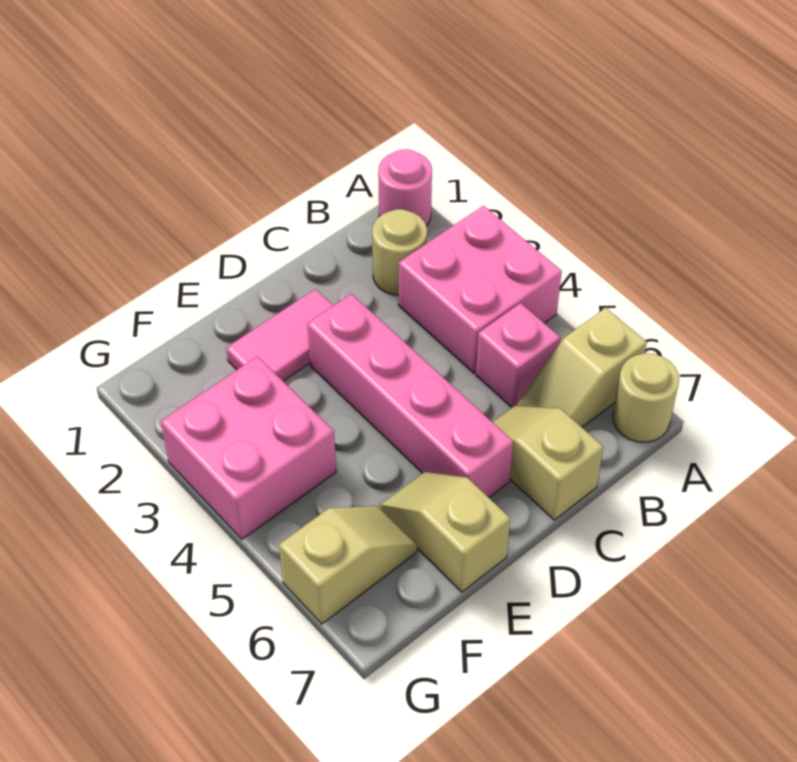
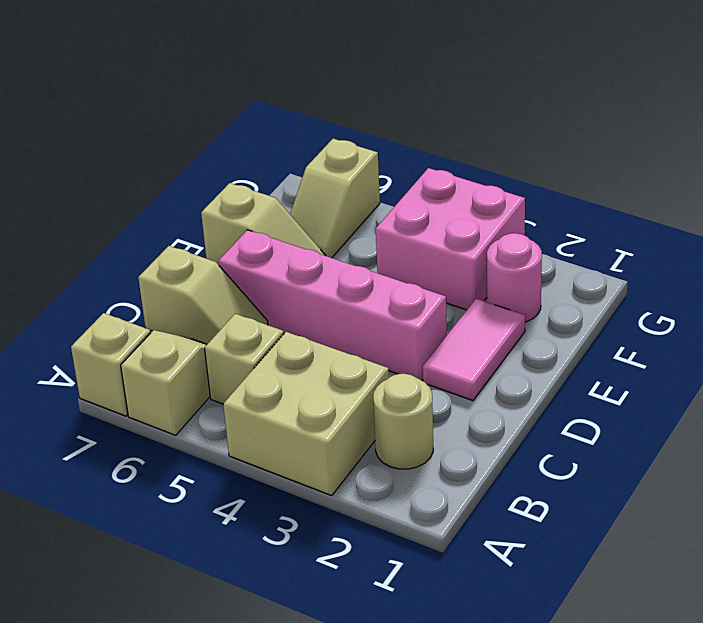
pink round brick A1 level 1 -> pink round brick F2 level 1
pink brick A3:B4 level 1 -> tan brick A3:B4 level 1
tan round brick A7 level 1 -> tan brick A7 level 1
pink brick B5 level 1 -> tan brick B5 level 1

